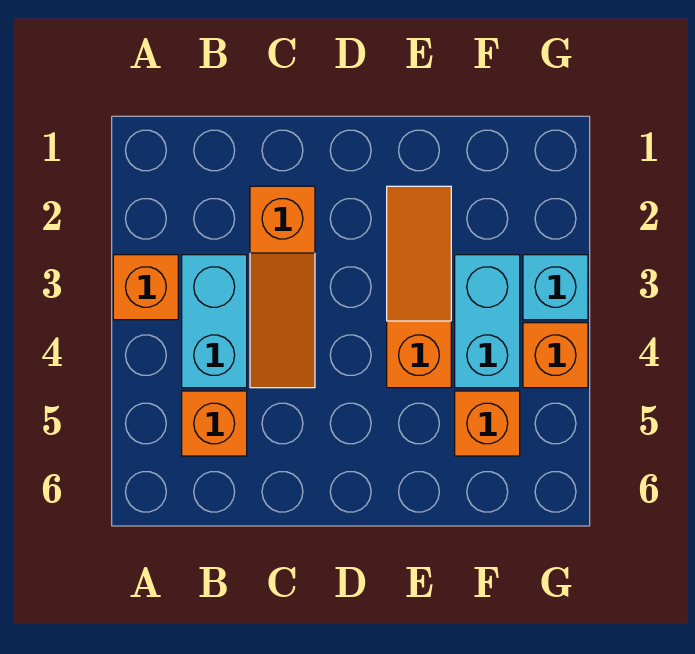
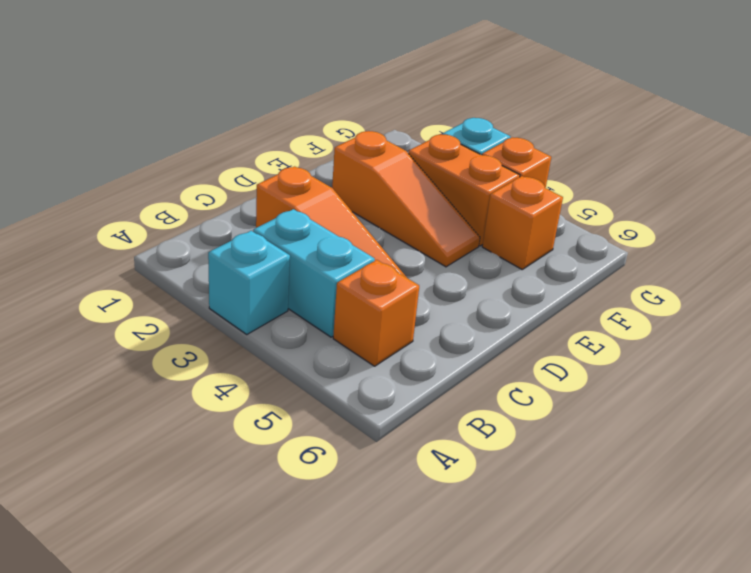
orange brick A3 level 1 -> cyan brick A3 level 1
orange slope E2:E4 level 1 top 4 -> orange slope E2:E4 level 1 top 2
cyan brick F3:F4 level 1 -> orange brick F3:F4 level 1

